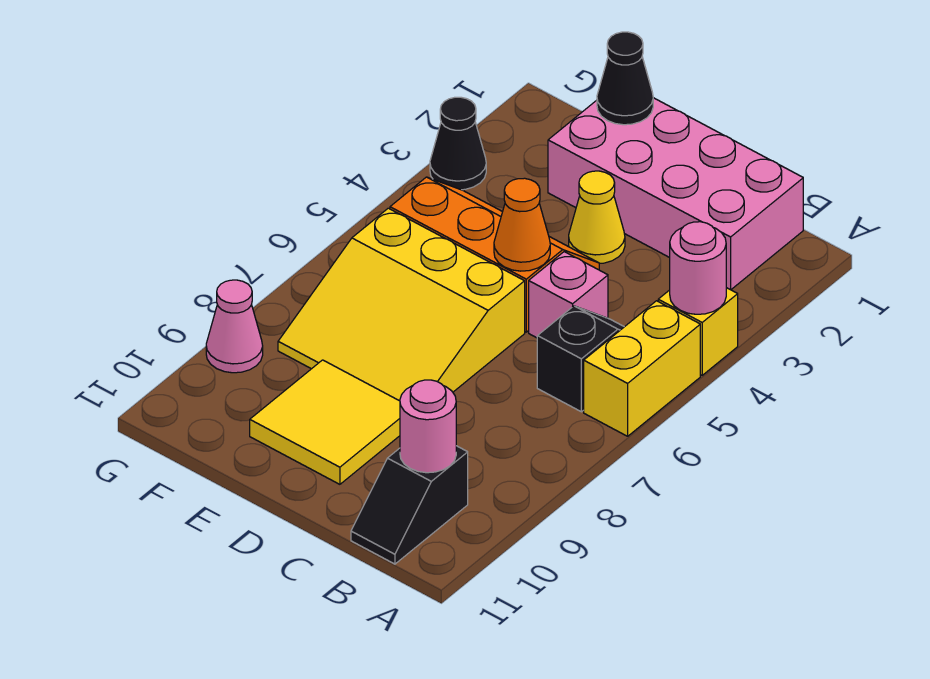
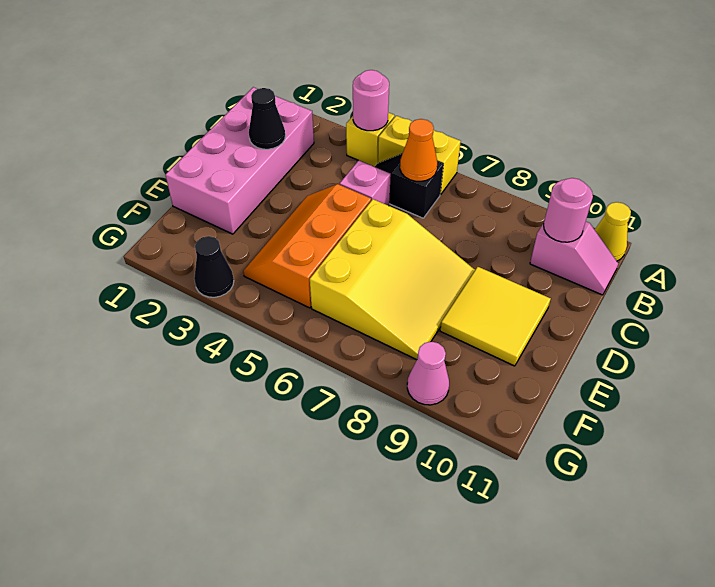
black slope B10:B11 level 1 top 10 -> pink slope B10:B11 level 1 top 10
yellow cone D3 level 1 -> yellow cone A11 level 1
orange cone D5 level 2 -> orange cone B6 level 2
black cone E1 level 2 -> black cone C2 level 2

